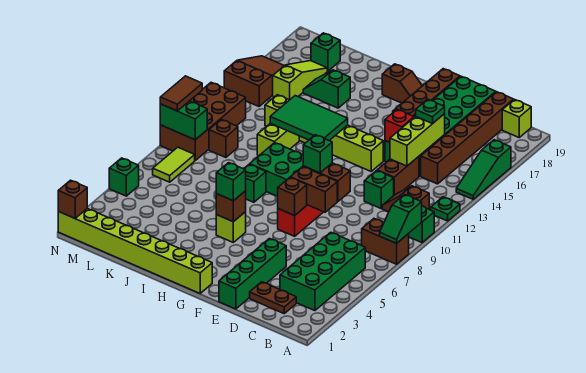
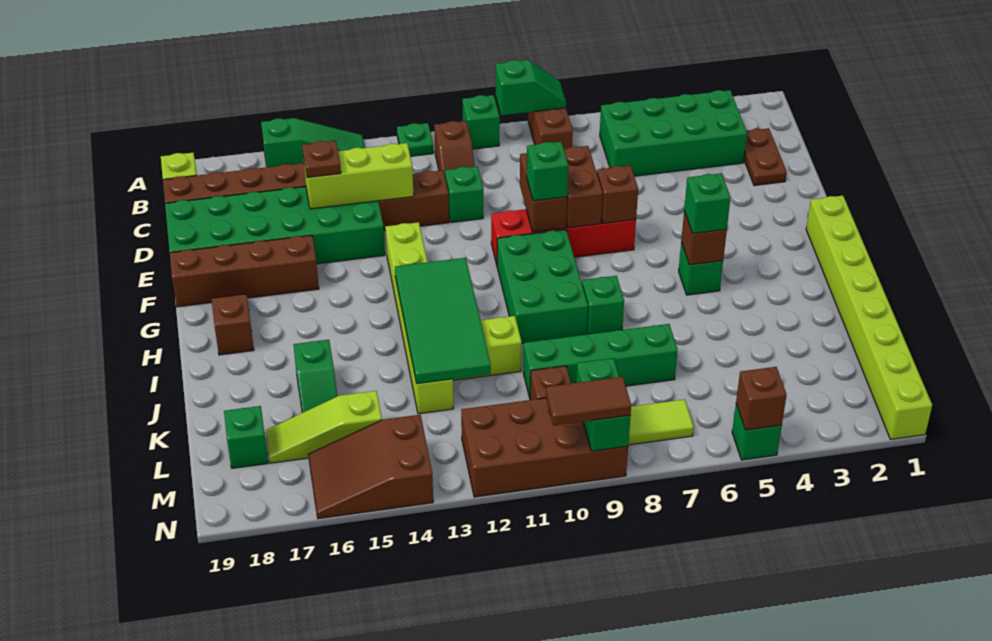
green plate D15 level 3 -> brown plate D15 level 3
green brick E1:E4 level 1 -> green brick K7:K10 level 1
red brick E14 level 2 -> none
lime brick H5 level 1 -> green brick H5 level 1
green tile H12:J13 level 2 -> green tile H12:K13 level 2
brown brick N1 level 2 -> brown brick N5 level 2

